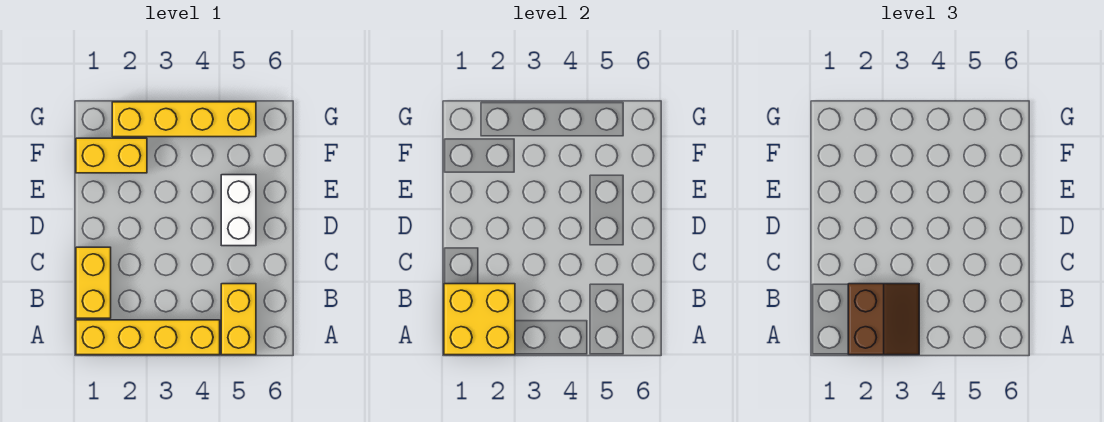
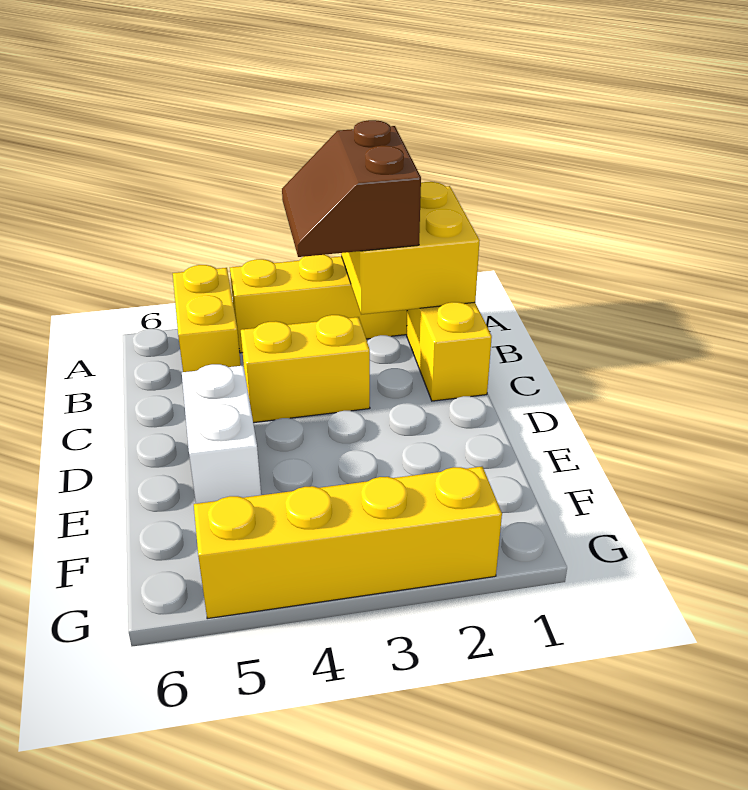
yellow brick F1:F2 level 1 -> yellow brick C3:C4 level 1

